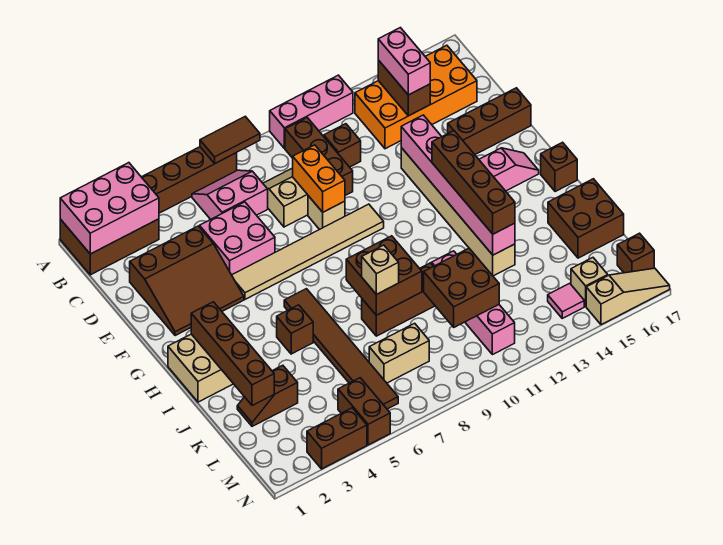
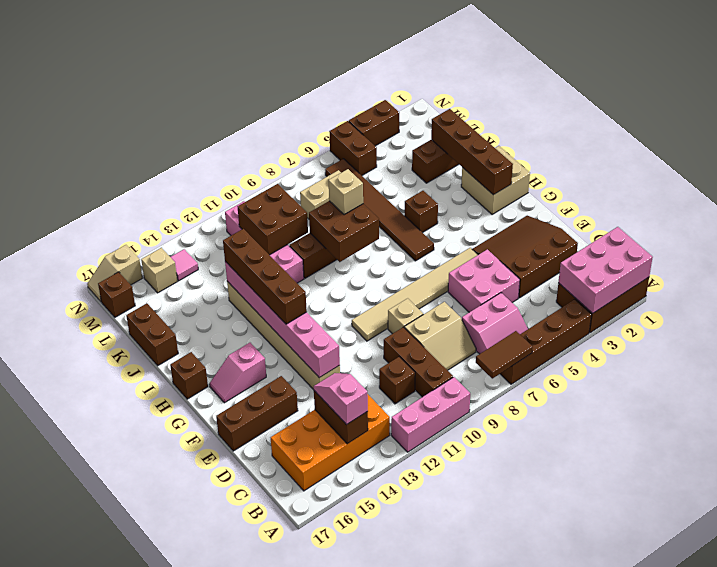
pink brick B14:C14 level 3 -> pink slope B14:C14 level 3 top B
orange brick D9:E9 level 2 -> none
brown brick J16:K17 level 1 -> brown brick J17:K17 level 1
tan slope N15:N17 level 1 top 15 -> tan slope N16:N17 level 1 top 16

